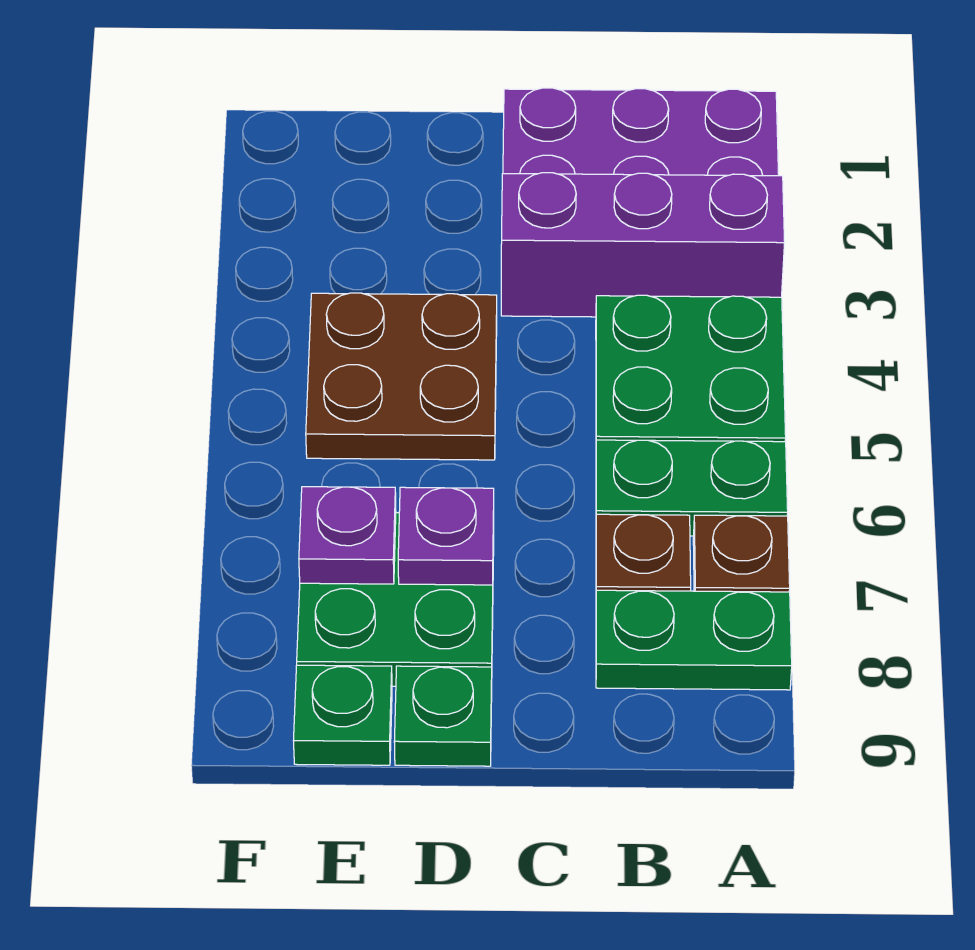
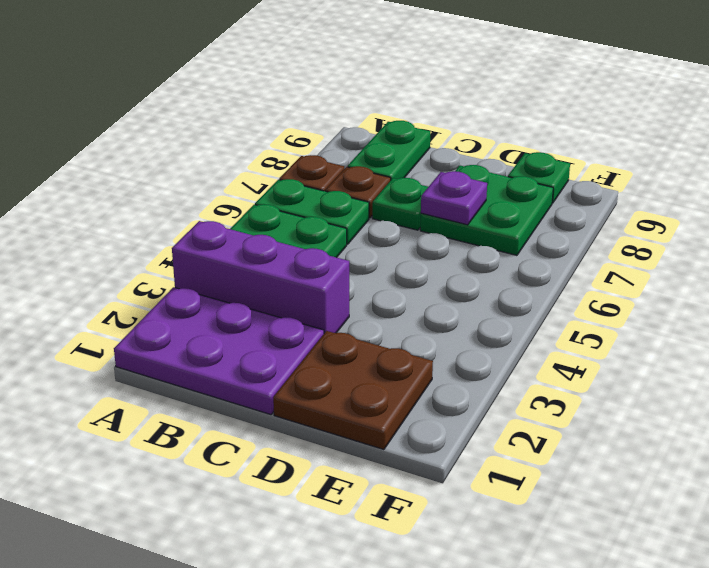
green plate A8:B8 level 1 -> green plate B8:B9 level 1
brown plate D4:E5 level 1 -> brown plate D1:E2 level 1
green plate D9 level 1 -> green plate C7 level 1
purple plate E7 level 2 -> none

